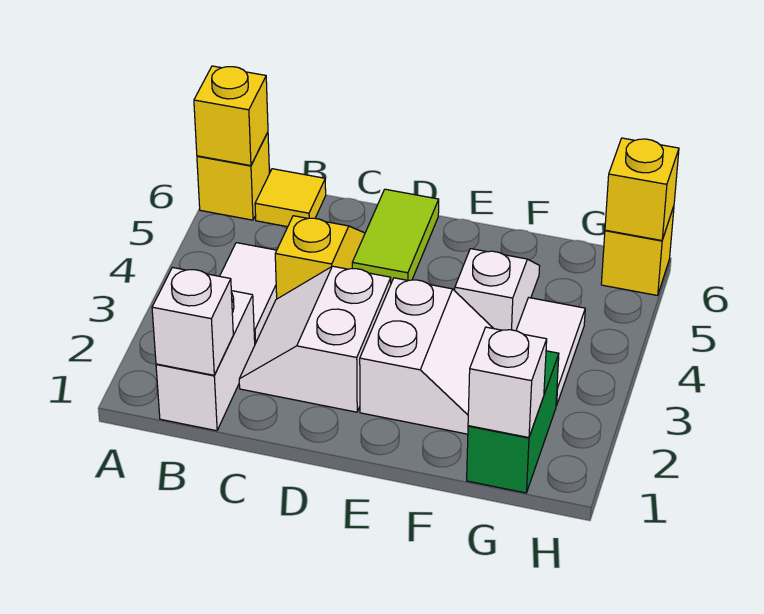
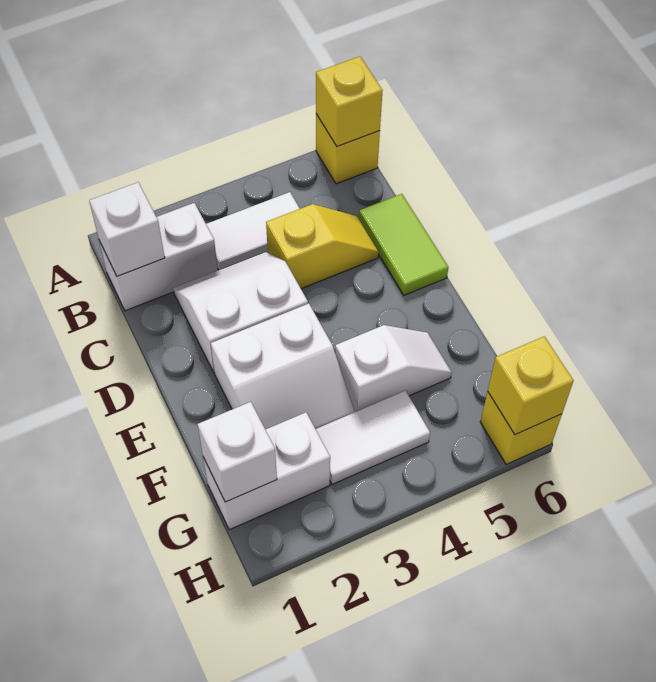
yellow tile B6 level 1 -> none
lime tile D5:D6 level 1 -> lime tile C6:D6 level 1
green brick G1:G2 level 1 -> white brick G1:G2 level 1

